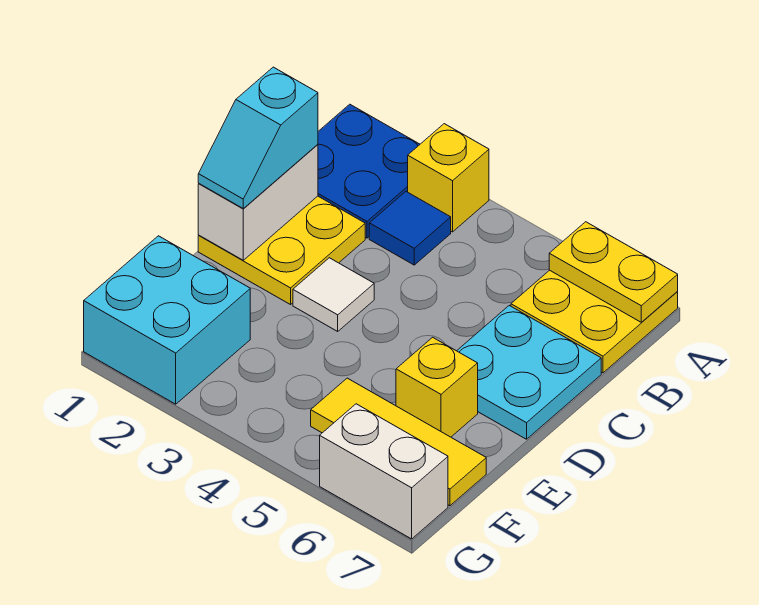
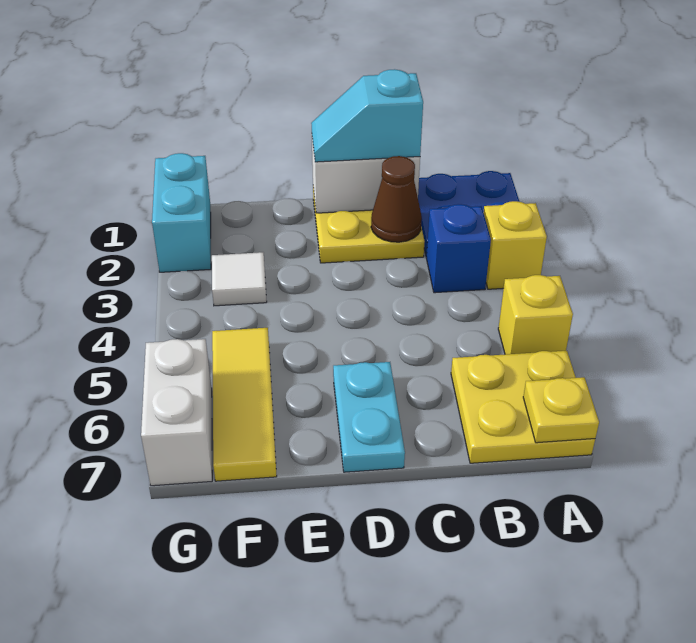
yellow plate A6:A7 level 2 -> yellow plate A7 level 2
blue tile B3 level 1 -> blue brick B3 level 1
none -> brown cone C2 level 2
cyan plate C6:D7 level 1 -> cyan plate D6:D7 level 1
white tile D3 level 1 -> white tile F3 level 1
yellow brick E6 level 1 -> yellow brick A5 level 1
cyan brick F1:G2 level 1 -> cyan brick G1:G2 level 1

